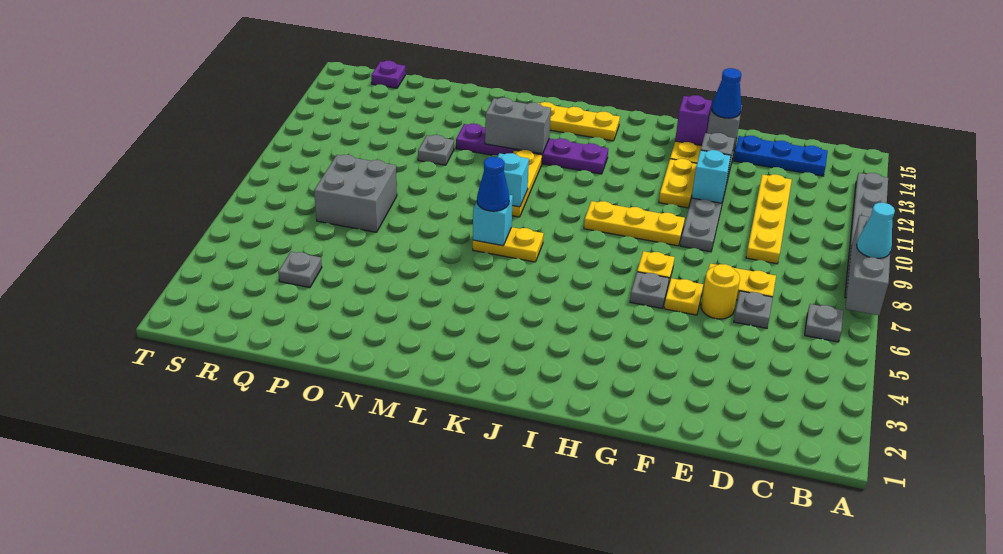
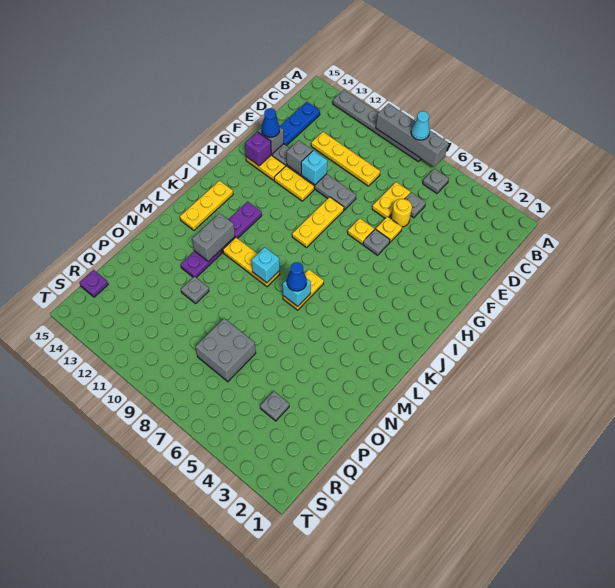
grey brick A7:A9 level 2 -> grey brick A7:A10 level 2

